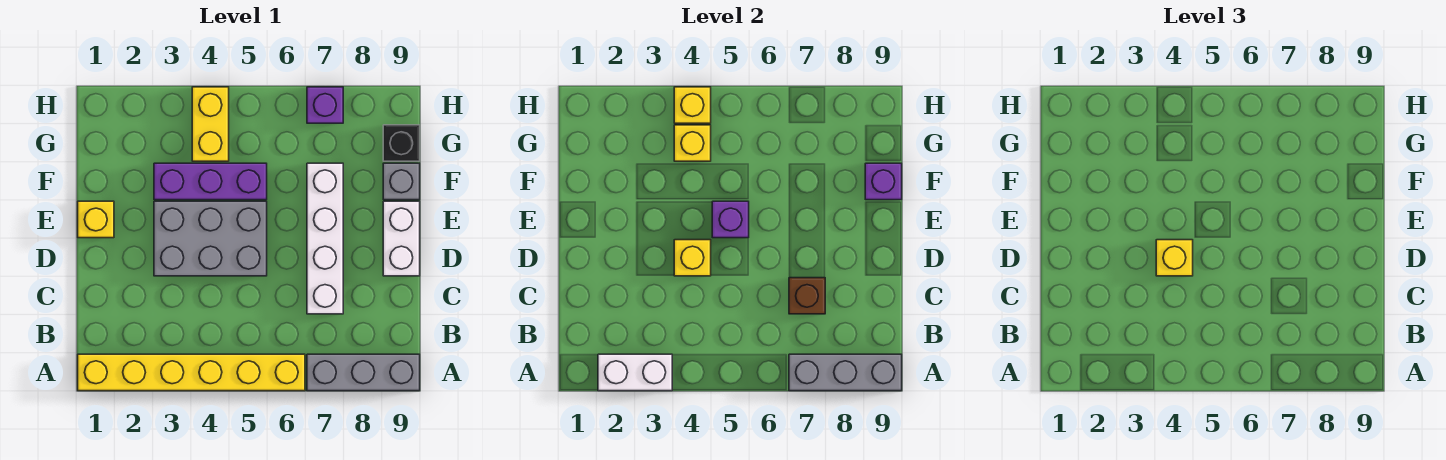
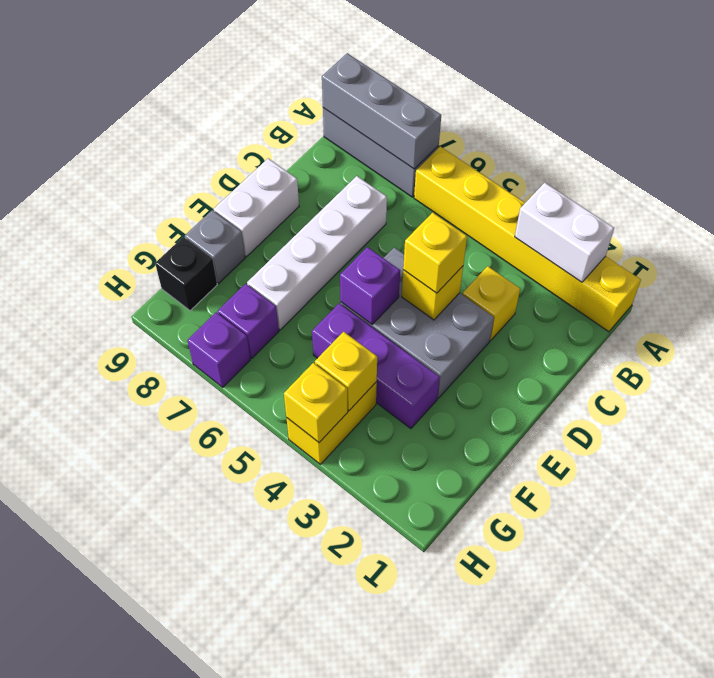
brown brick C7 level 2 -> none
yellow brick E1 level 1 -> yellow brick C3 level 1
purple brick F9 level 2 -> purple brick G7 level 1

